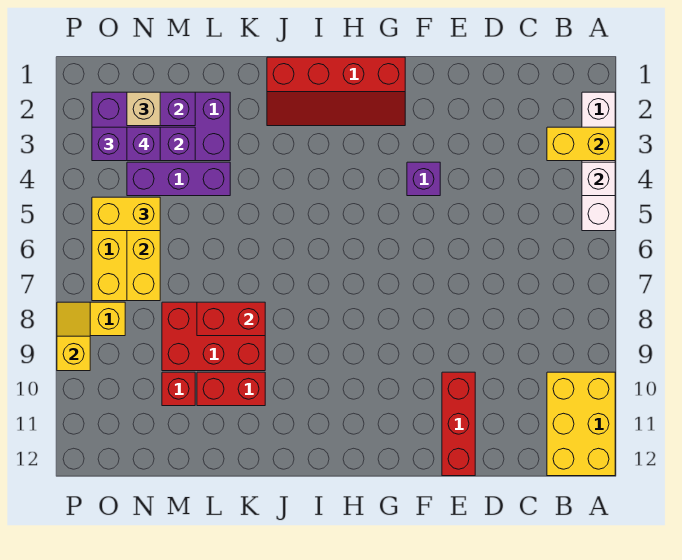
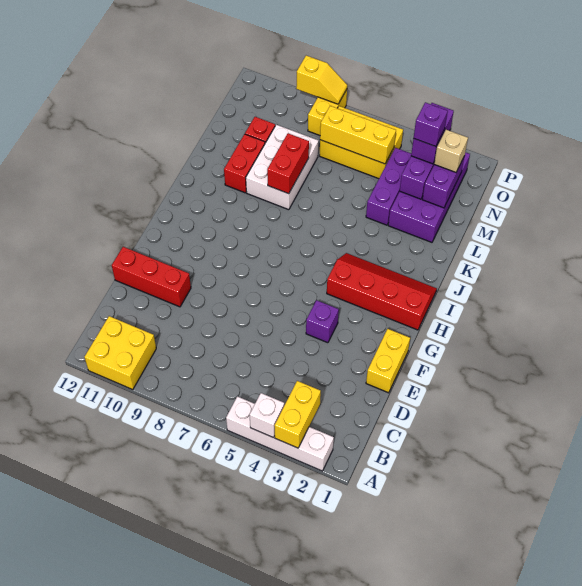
yellow brick A10:B12 level 1 -> yellow brick A10:B11 level 1
red slope G1:J2 level 1 top 1 -> red slope H1:I4 level 1 top H
red brick K8:M9 level 1 -> white brick K8:M9 level 1
yellow brick N5:O5 level 3 -> yellow brick E1:F1 level 1

